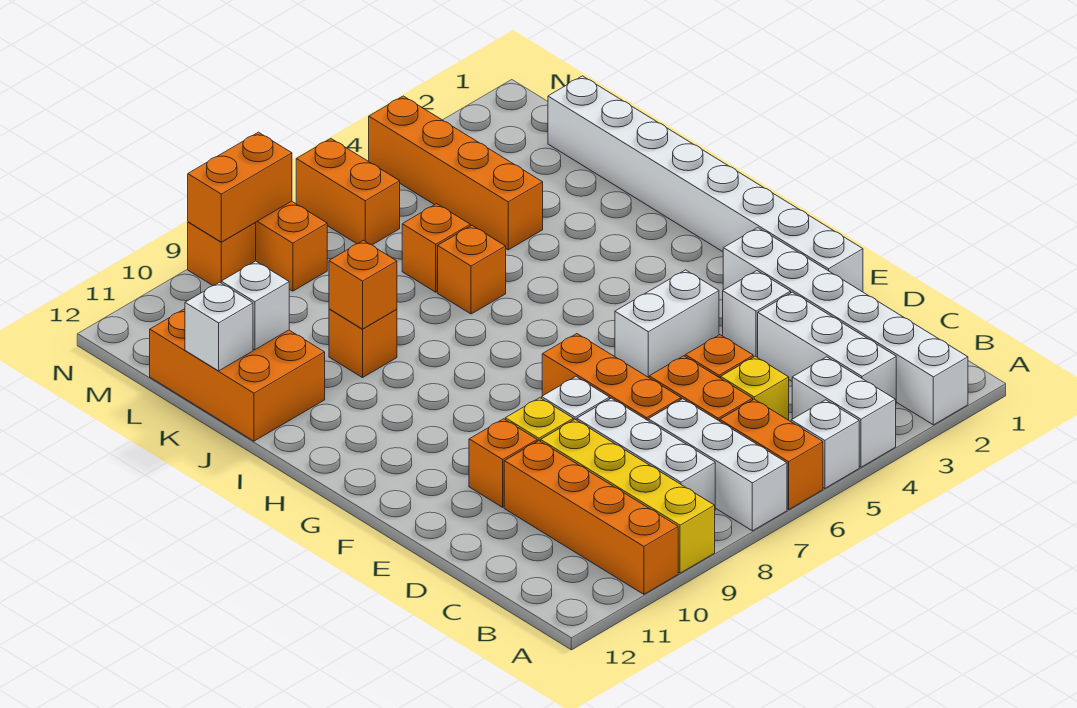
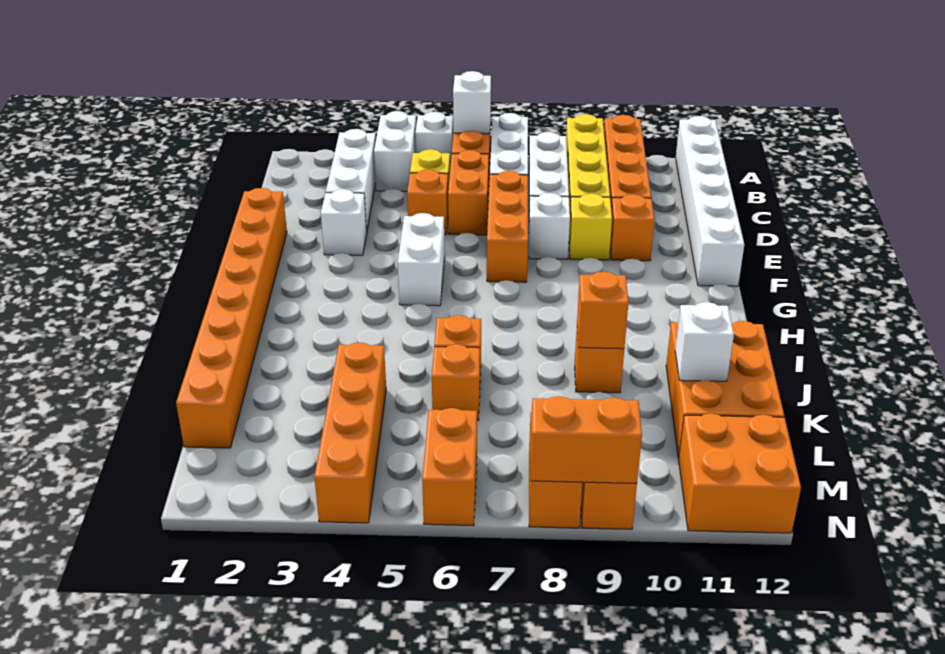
white brick A2:F2 level 1 -> white brick A12:F12 level 1
white brick E1:L1 level 1 -> orange brick E1:L1 level 1
white brick F4:F5 level 1 -> white brick F5:G5 level 1
white brick K12 level 2 -> white brick A6 level 2
none -> orange brick M11:N12 level 1

